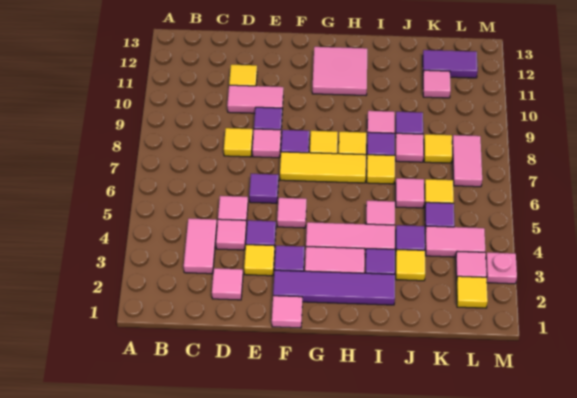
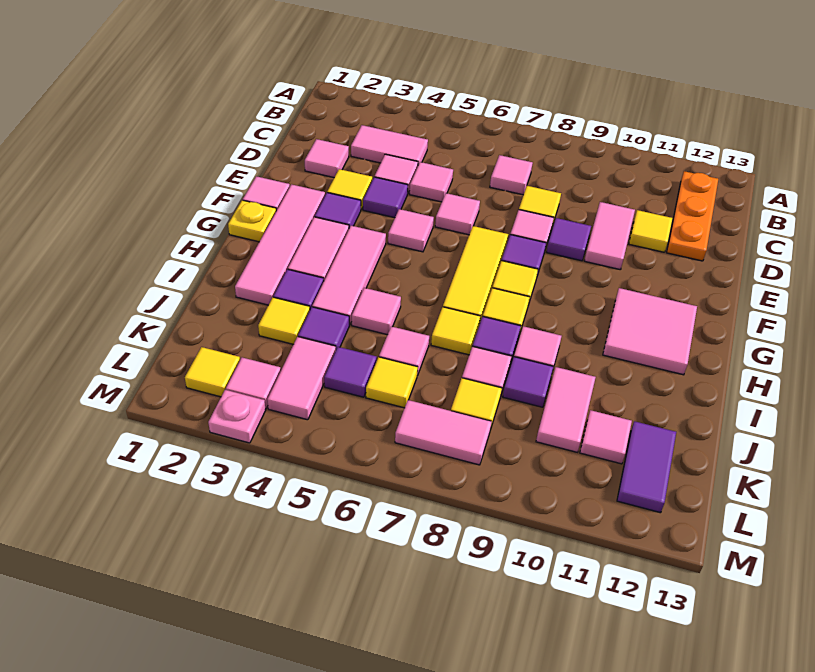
none -> orange plate B12:D12 level 1
none -> pink tile C7 level 1
purple tile E6 level 1 -> pink tile E6 level 1
purple tile F2:I2 level 1 -> pink tile F2:I2 level 1
none -> yellow plate G1 level 1
none -> pink tile J10:K10 level 1

